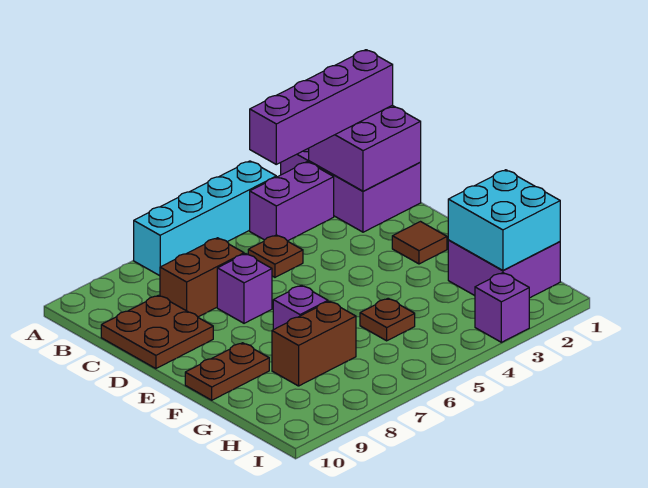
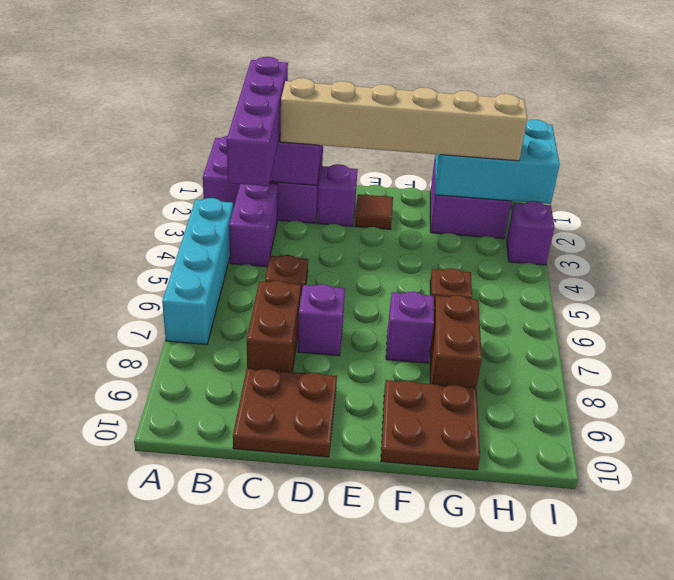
none -> tan brick C2:H2 level 3
none -> purple brick D2 level 1
brown plate F9:F10 level 1 -> brown plate F9:G10 level 1
cyan brick G1:H2 level 2 -> cyan brick G1:I2 level 2

